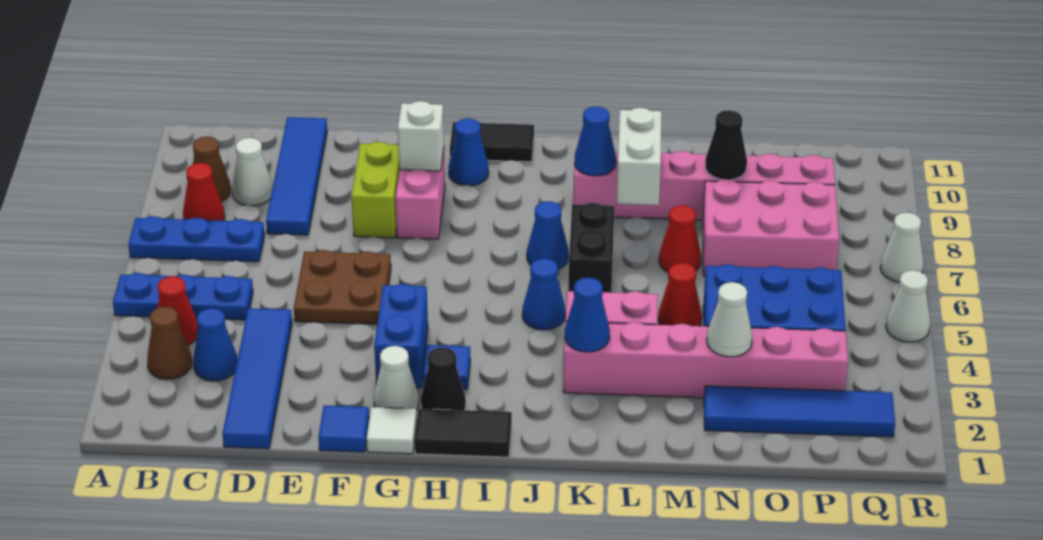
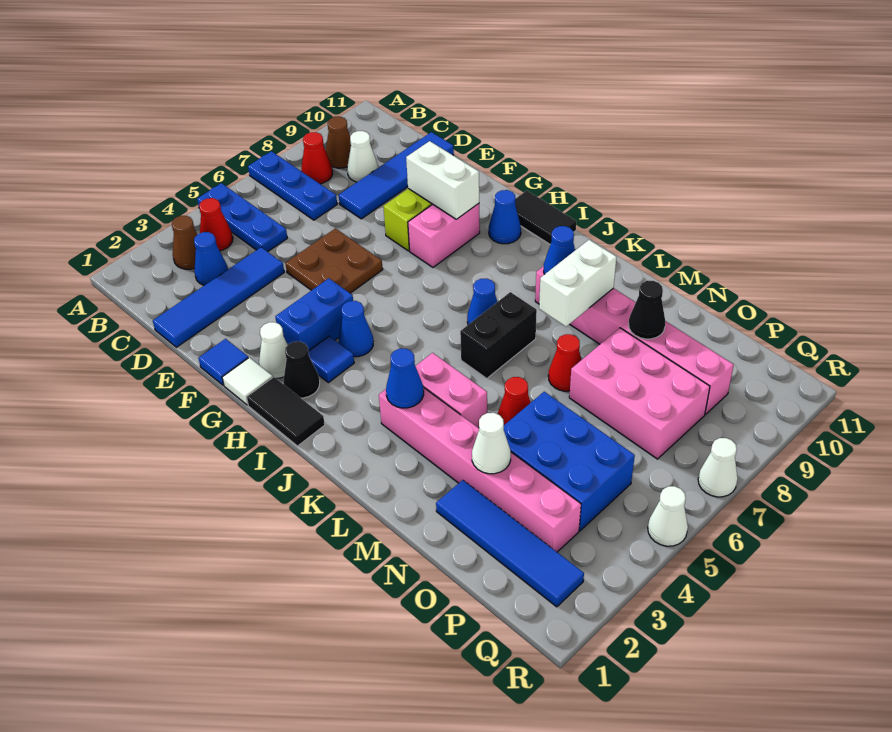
white brick G9 level 2 -> white brick F9:G9 level 2
blue cone J5 level 1 -> blue cone H4 level 1

